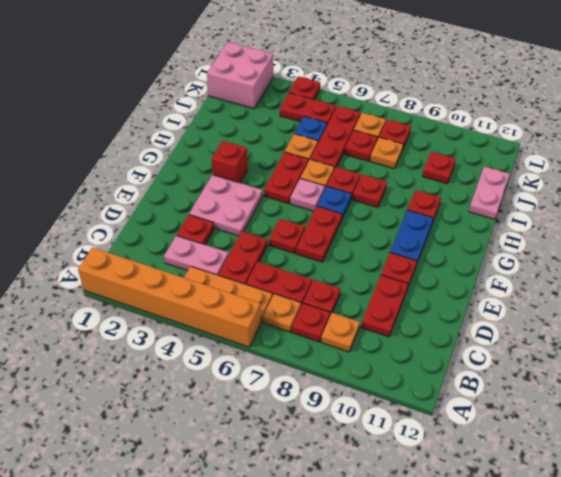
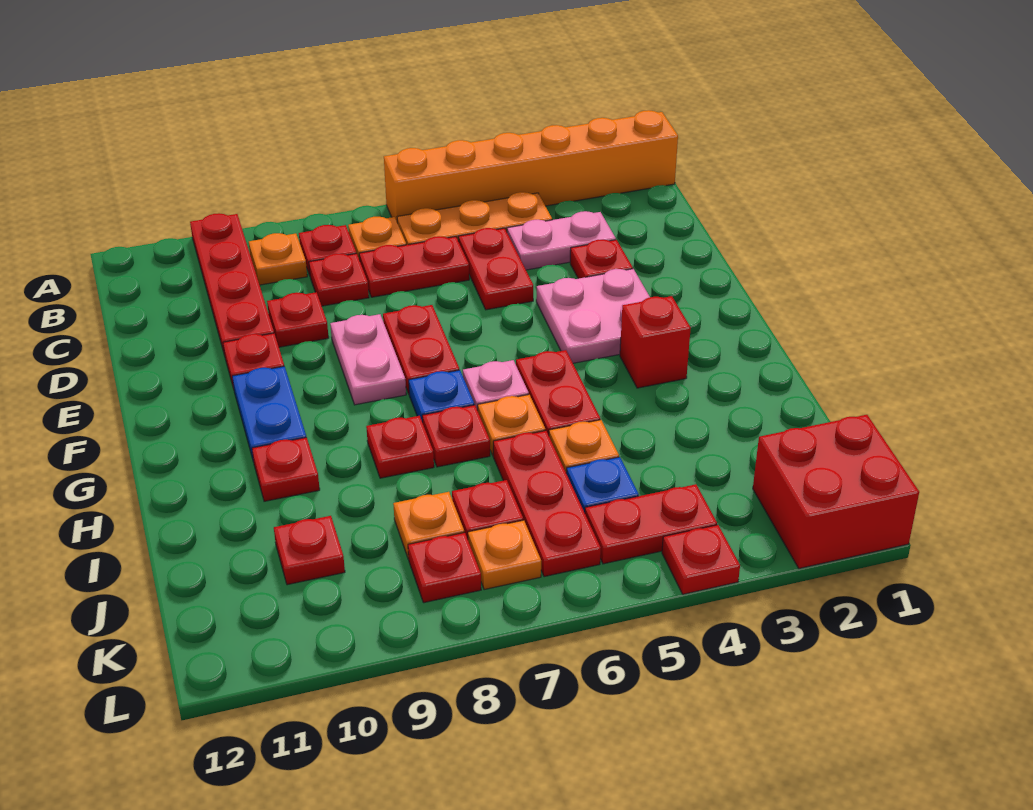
red plate C10:D10 level 1 -> red plate A10:D10 level 1
red plate E6 level 1 -> red plate D9 level 1
pink plate I12:J12 level 1 -> pink plate E8:F8 level 1
pink brick K1:L2 level 1 -> red brick K1:L2 level 1

